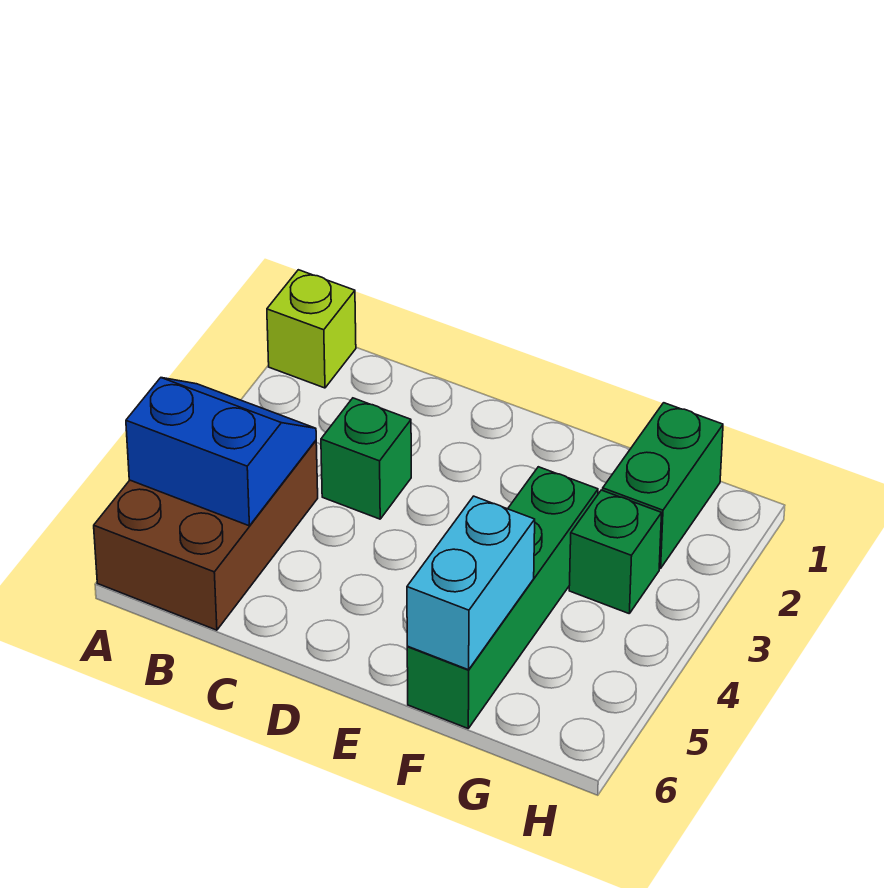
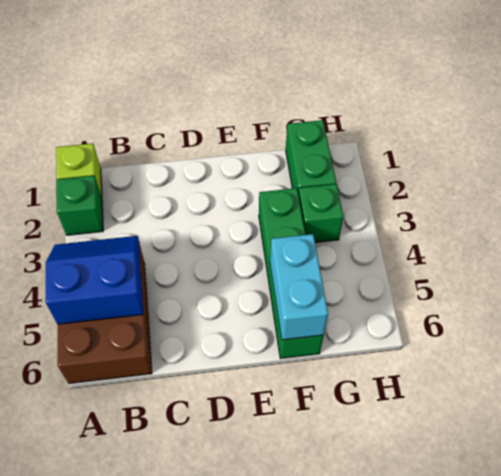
green brick C3 level 1 -> green brick A2 level 1

